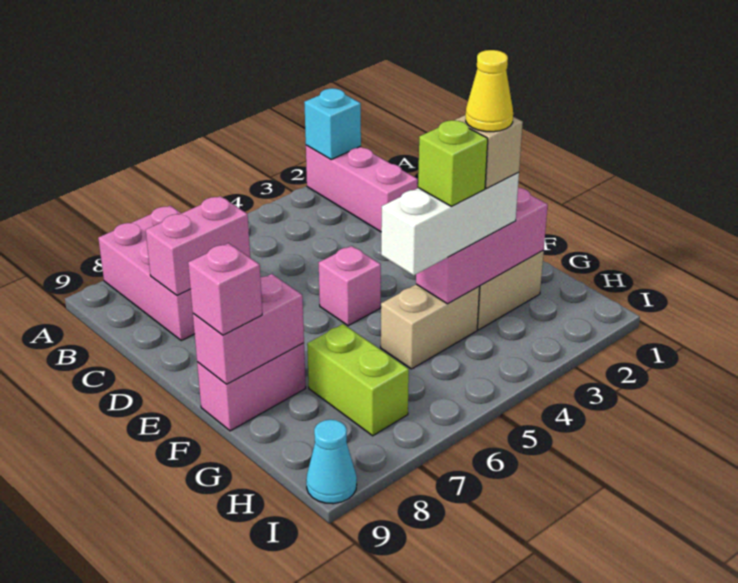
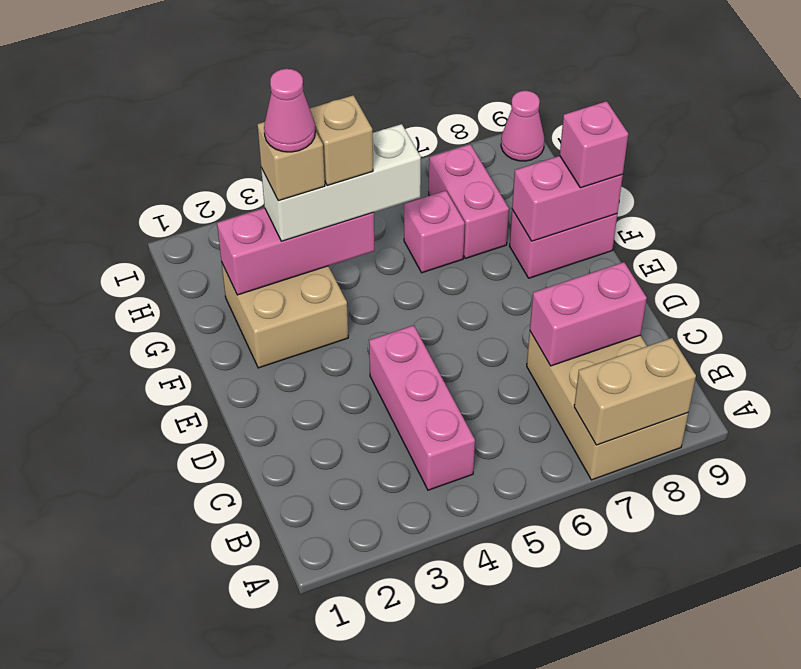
pink brick A2:C2 level 1 -> pink brick B4:D4 level 1
cyan brick A2 level 2 -> none
pink brick A7:C8 level 1 -> tan brick A7:C8 level 1
pink brick E5 level 1 -> pink brick G6 level 1
yellow cone G3 level 5 -> pink cone G3 level 5
tan brick G4:G5 level 1 -> tan brick A7:A8 level 2
lime brick G4 level 4 -> tan brick G4 level 4
lime brick G7:H7 level 1 -> pink brick G7:H7 level 1
cyan cone I9 level 1 -> pink cone I9 level 1

